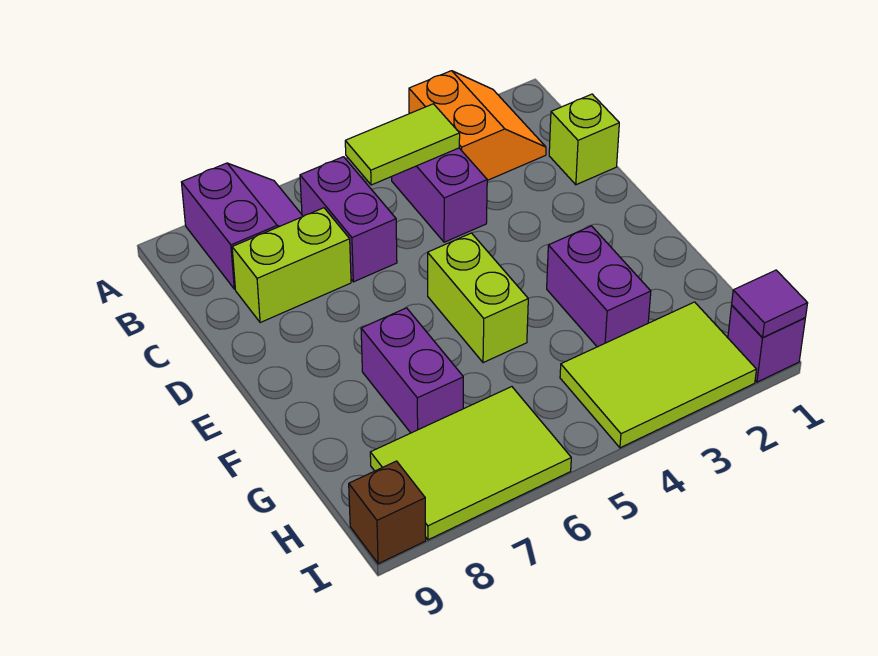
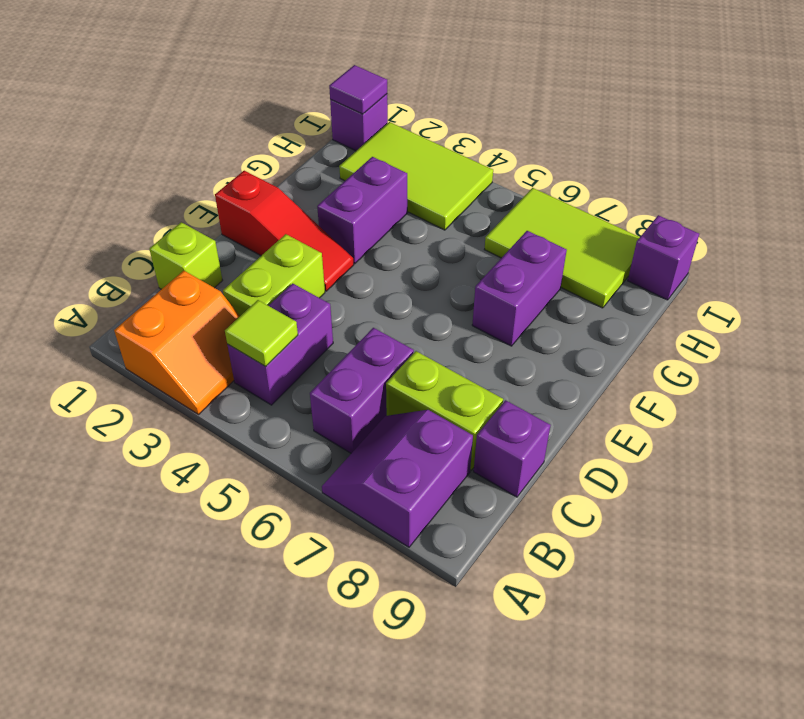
orange slope A2:B3 level 1 top 3 -> orange slope A2:B3 level 1 top 2
lime tile B4:B5 level 2 -> lime tile B4 level 2
none -> purple brick C9 level 1
none -> red slope E1:E3 level 1 top 1
lime brick E5:F5 level 1 -> lime brick C3:D3 level 1
brown brick I9 level 1 -> purple brick I9 level 1

